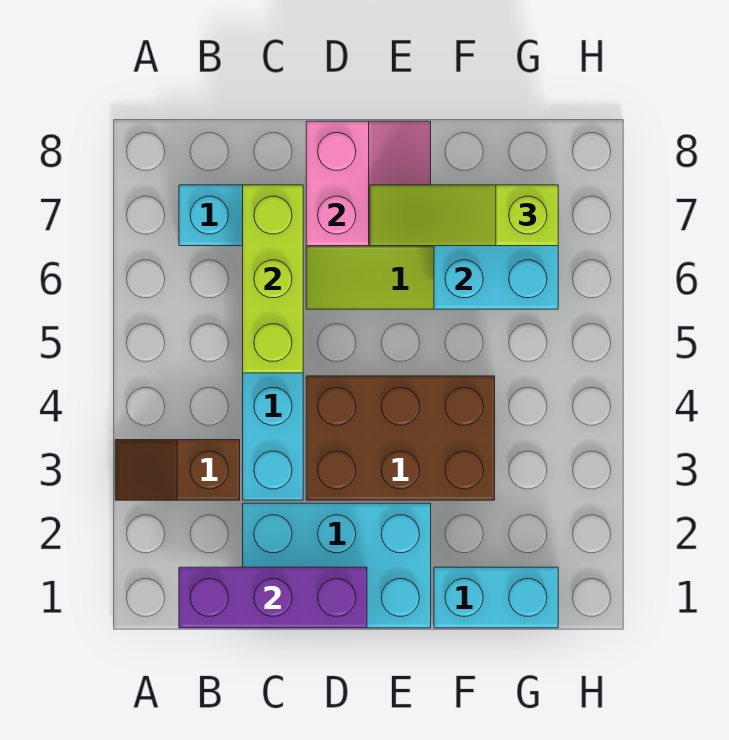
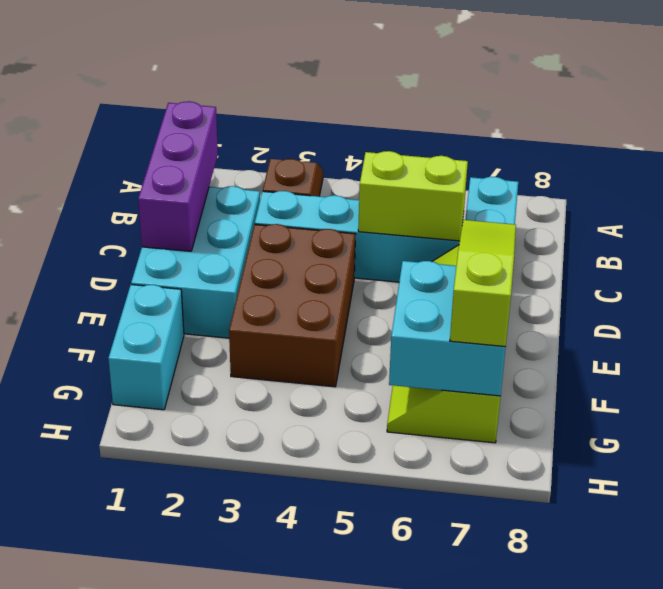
lime brick C5:C7 level 2 -> lime brick C5:C6 level 2
pink slope D7:E8 level 2 top D -> none

